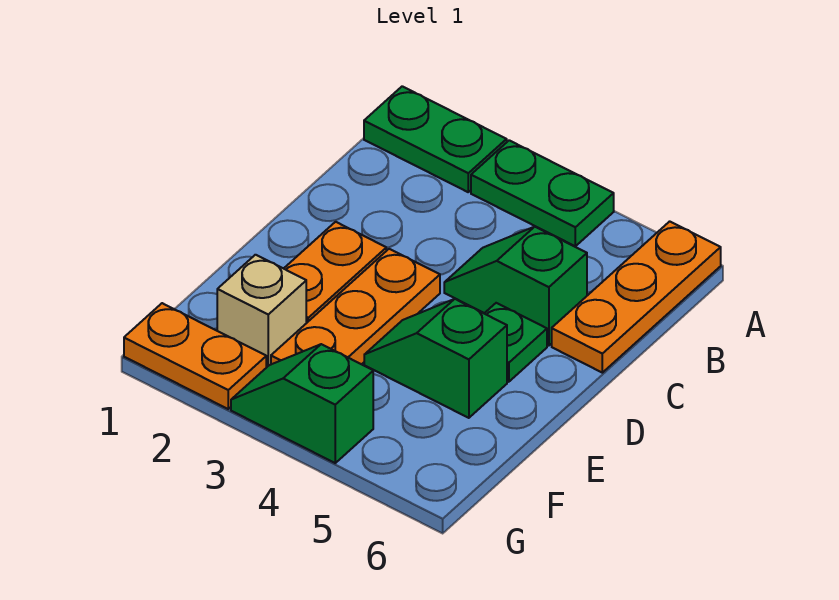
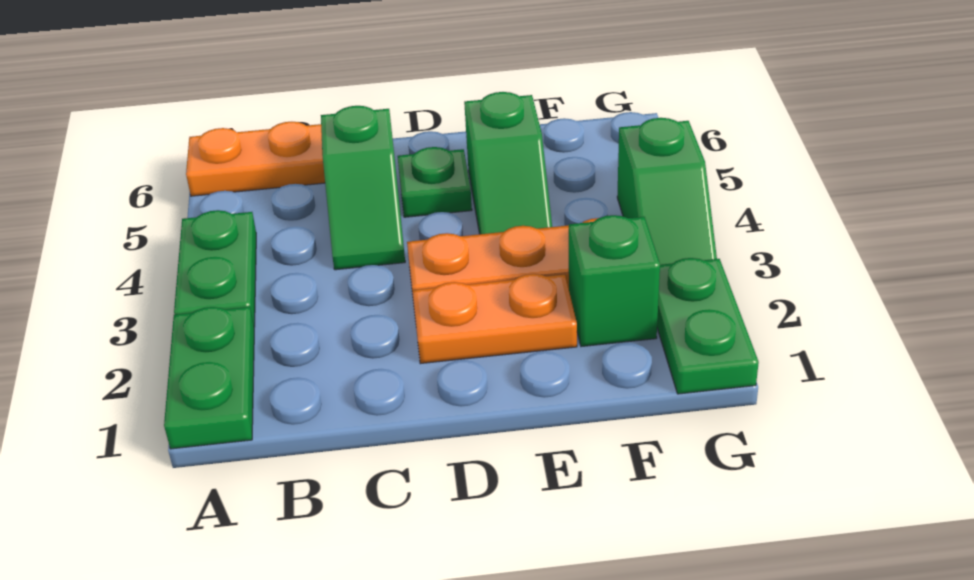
tan brick F2 level 1 -> green brick F2 level 1
orange plate G1:G2 level 1 -> green plate G1:G2 level 1

